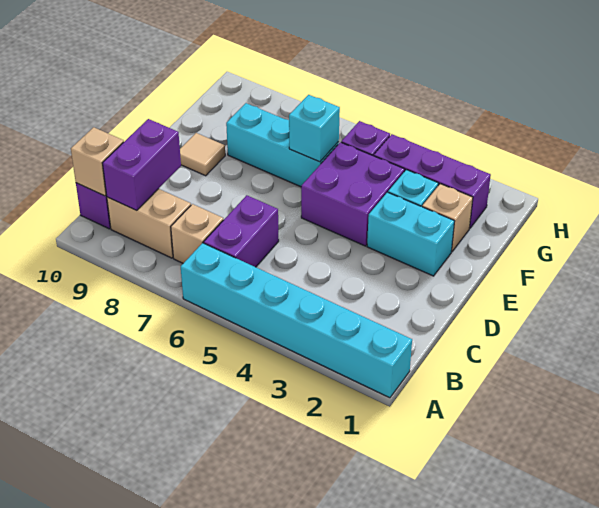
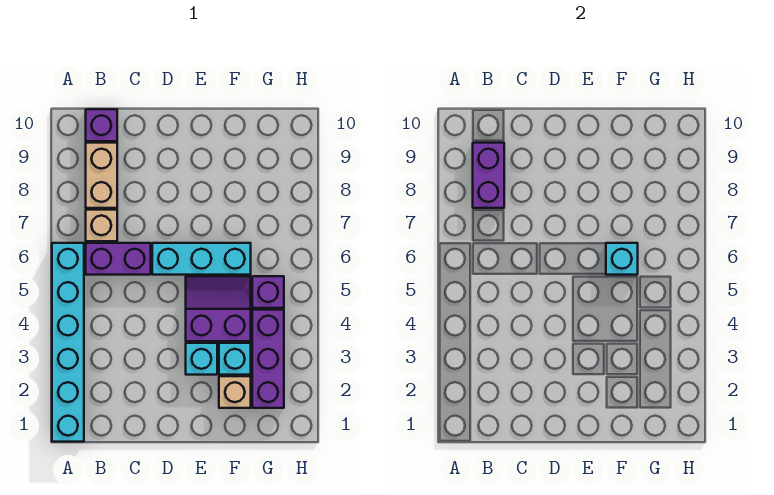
purple brick B9:C9 level 2 -> purple brick B8:B9 level 2
tan brick B10 level 2 -> none
cyan brick E2:E3 level 1 -> cyan brick E3 level 1
purple brick E4:F5 level 1 -> purple slope E4:F5 level 1 top 4
tan tile E9 level 1 -> none
cyan brick F6:F8 level 1 -> cyan brick D6:F6 level 1

